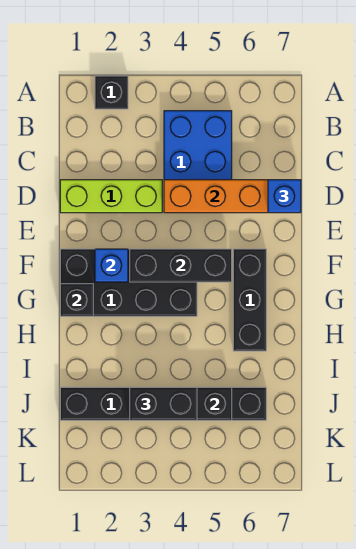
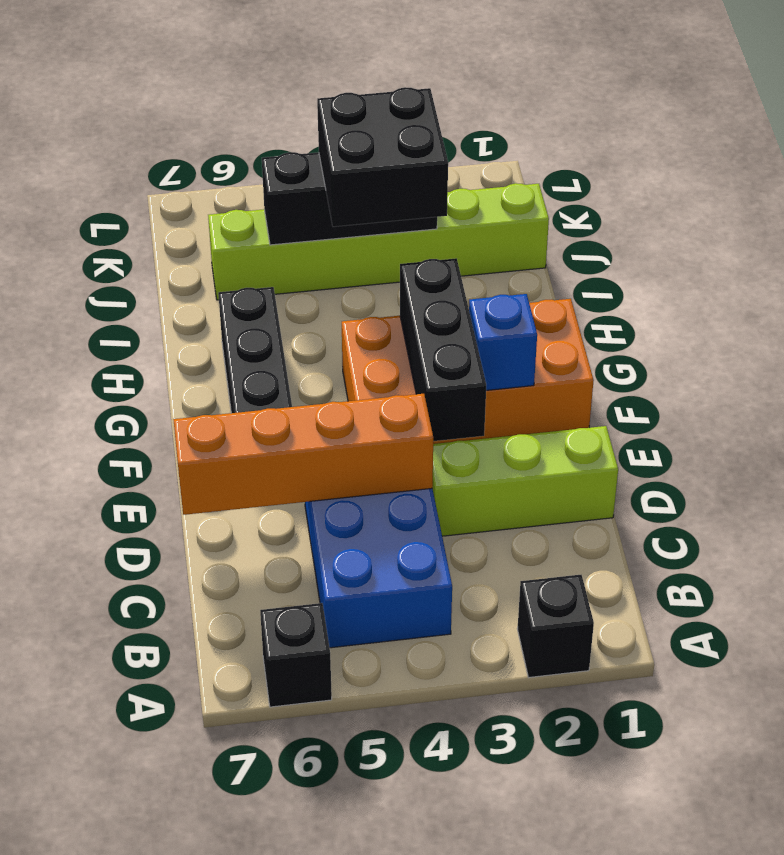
blue brick D7 level 3 -> none
black brick F1:G4 level 1 -> orange brick F1:G4 level 1
black brick F3:F5 level 2 -> black brick E3:G3 level 2
black brick G1 level 2 -> black brick A6 level 1
black brick J1:J6 level 1 -> lime brick J1:J6 level 1
black brick J3:J4 level 3 -> black brick I3:J4 level 3

